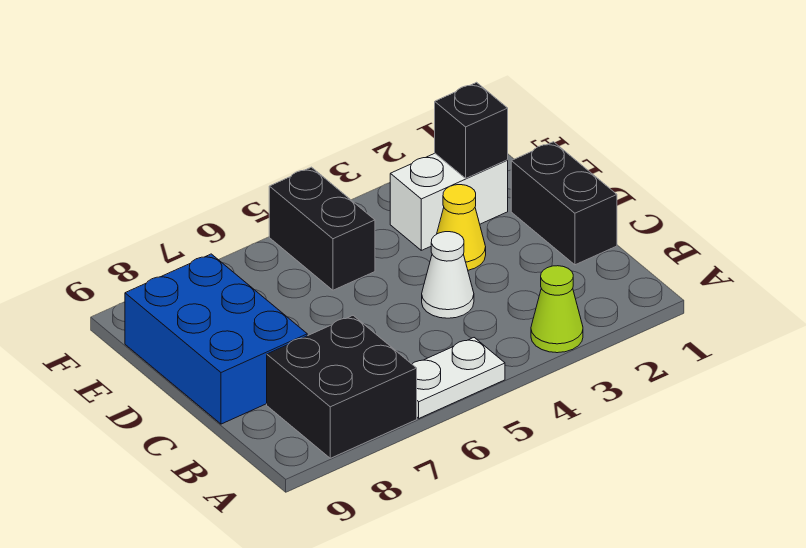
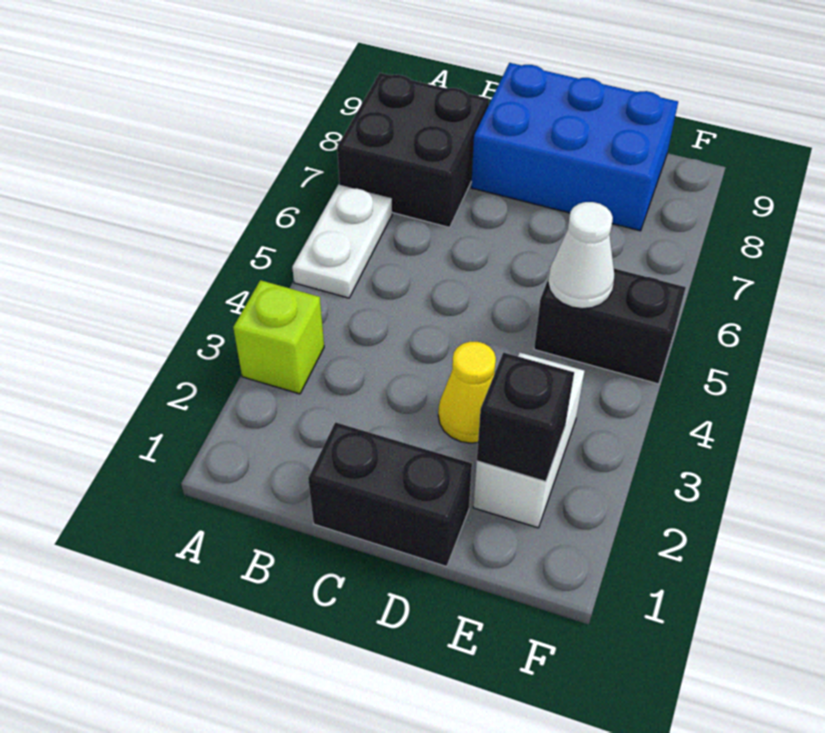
lime cone A3 level 1 -> lime brick A3 level 1
white cone C4 level 1 -> white cone E5 level 2

